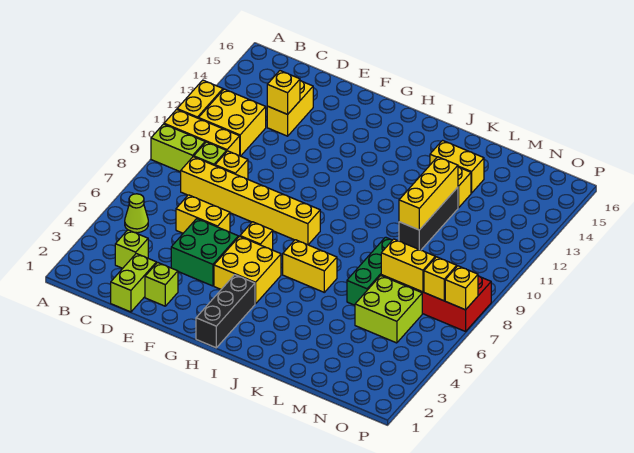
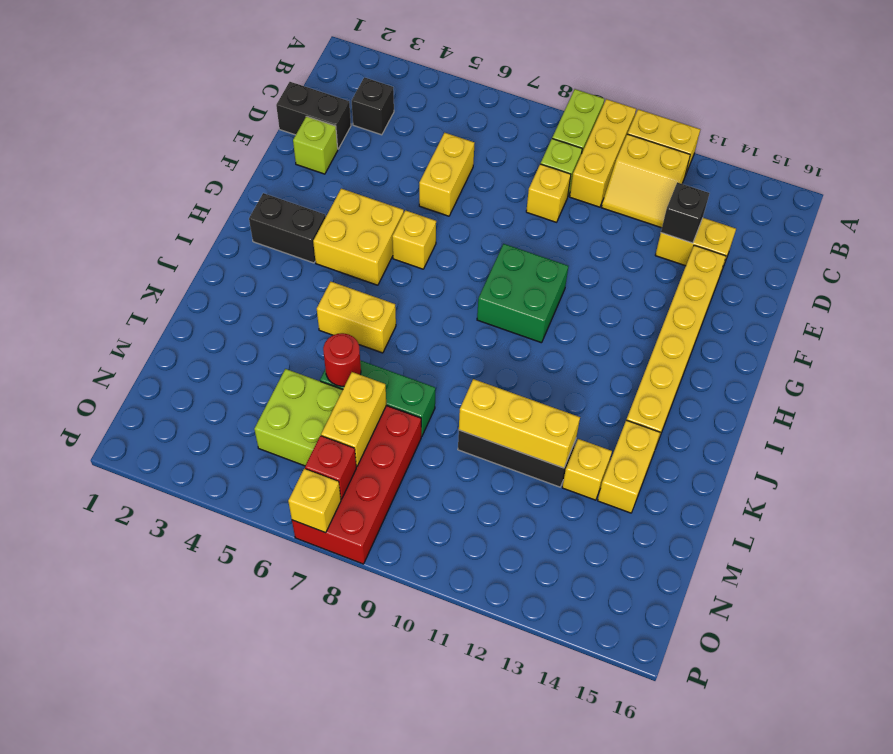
lime cone B5 level 1 -> none
yellow brick B11:C12 level 1 -> yellow slope B11:C12 level 1 top B
lime brick C3 level 1 -> black brick C3 level 1
yellow brick C8:H8 level 1 -> yellow brick E14:J14 level 1
lime brick D1:D2 level 1 -> black brick D1:D2 level 1
yellow brick D13 level 2 -> black brick D13 level 2
green brick E4:F5 level 1 -> green brick G9:H10 level 1
black brick H1:H3 level 1 -> black brick H2:H3 level 1
yellow brick I6:J6 level 1 -> yellow brick J5:J6 level 1
none -> red round brick L6 level 2
yellow brick O7 level 2 -> red brick O7 level 2

